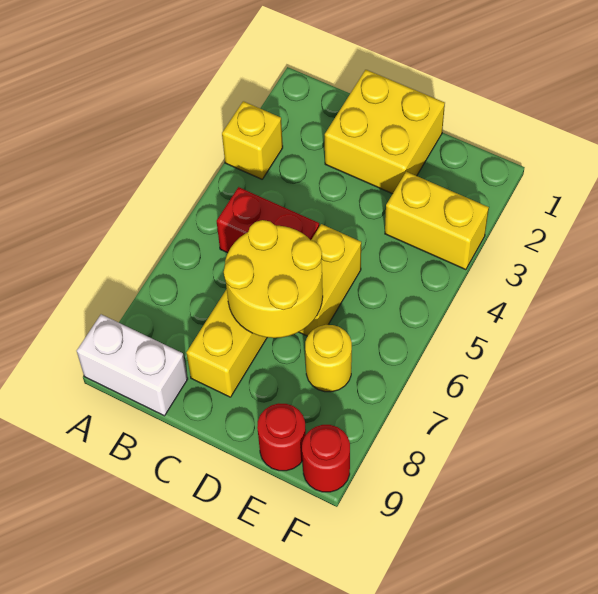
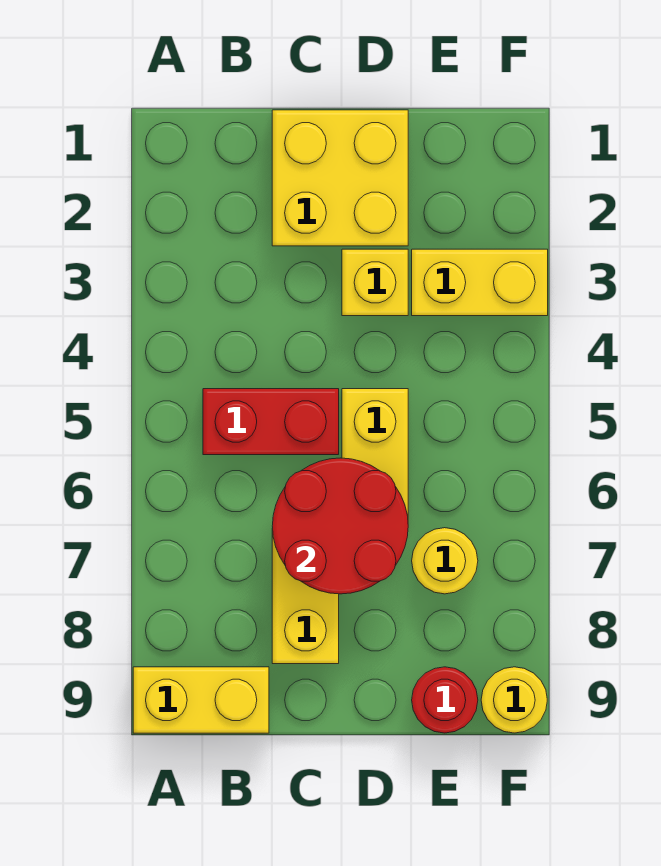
yellow brick A3 level 1 -> yellow brick D3 level 1
white brick A9:B9 level 1 -> yellow brick A9:B9 level 1
yellow round brick C6:D7 level 2 -> red round brick C6:D7 level 2
red round brick F9 level 1 -> yellow round brick F9 level 1

